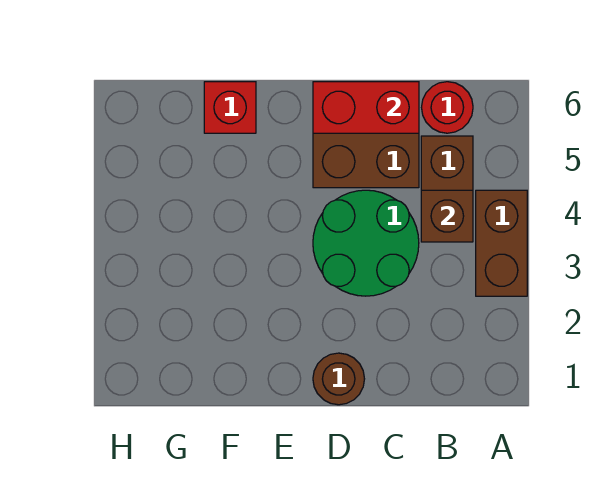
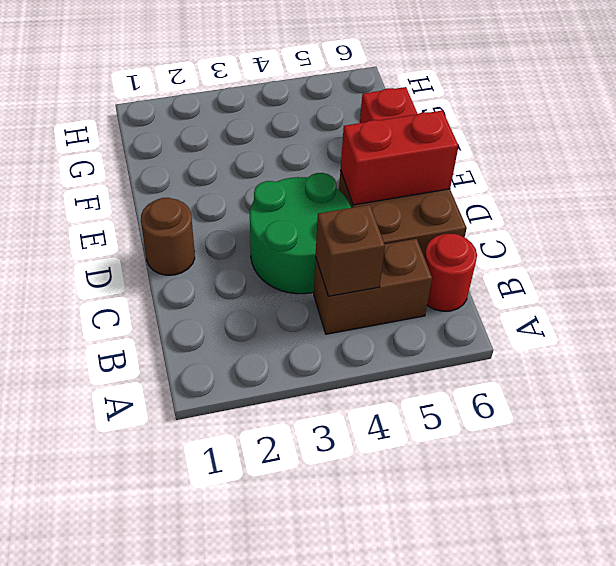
brown brick A3:A4 level 1 -> none
red brick C6:D6 level 2 -> red brick D5:D6 level 2

